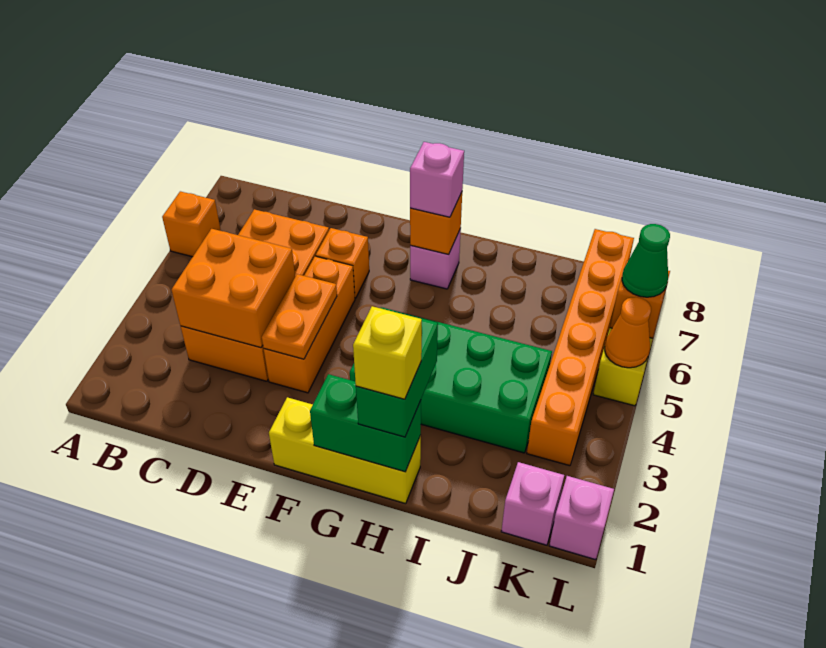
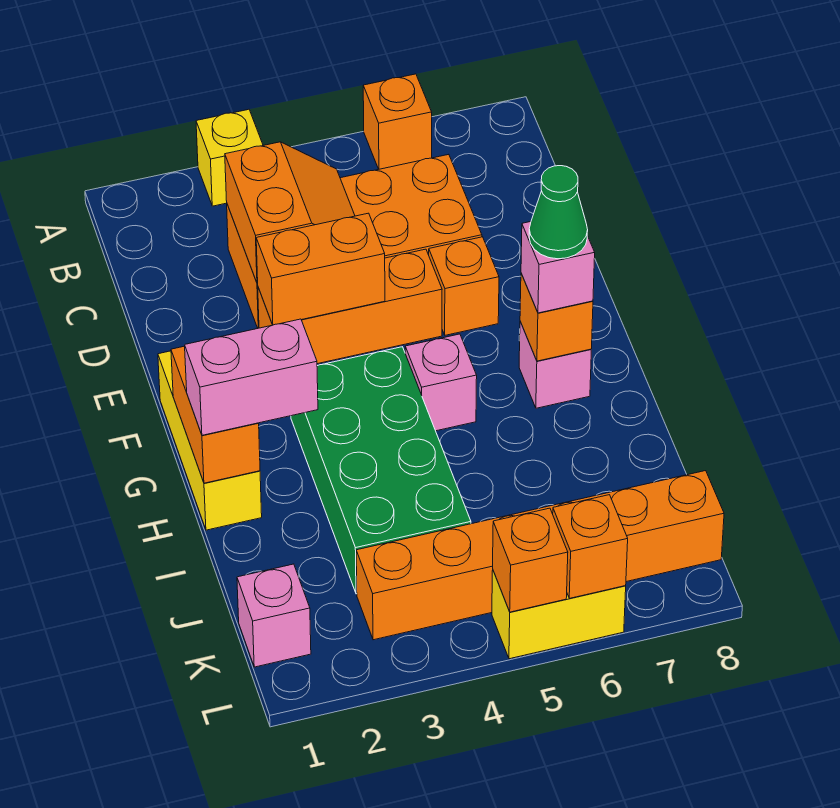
orange brick C3:D4 level 2 -> orange slope C3:D4 level 2 top 3
orange plate E3:E4 level 2 -> orange brick E3:E4 level 2
green brick G1:H1 level 2 -> orange brick G1:H1 level 2
green brick H1:H2 level 3 -> pink brick H1:H2 level 3
yellow brick H1 level 4 -> yellow brick A3 level 1
pink brick L1 level 1 -> pink brick G5 level 1
orange cone L5 level 2 -> orange brick L5 level 2
green cone L6 level 3 -> green cone G7 level 4

